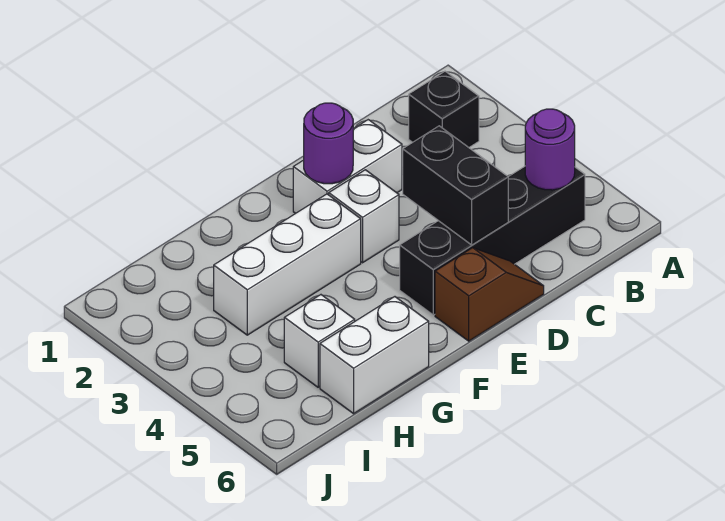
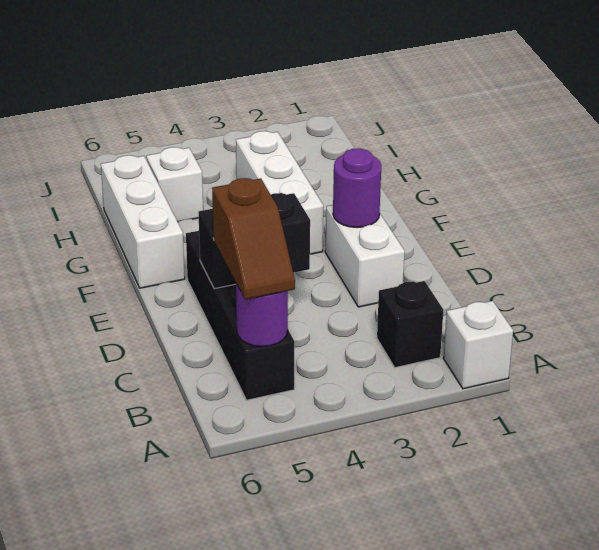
brown slope D6:E6 level 1 top E -> brown slope B5:C5 level 3 top C
white brick E3 level 1 -> white brick A1 level 1
white brick G6:H6 level 1 -> white brick F6:H6 level 1

